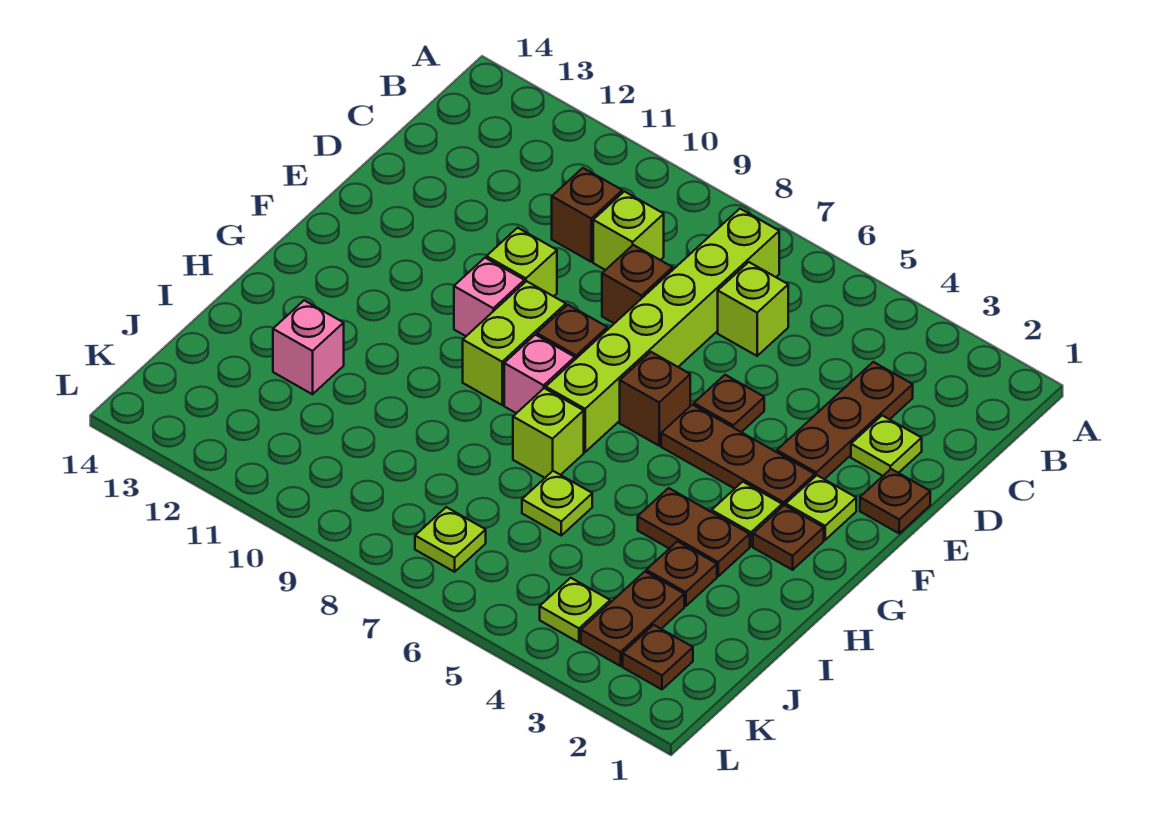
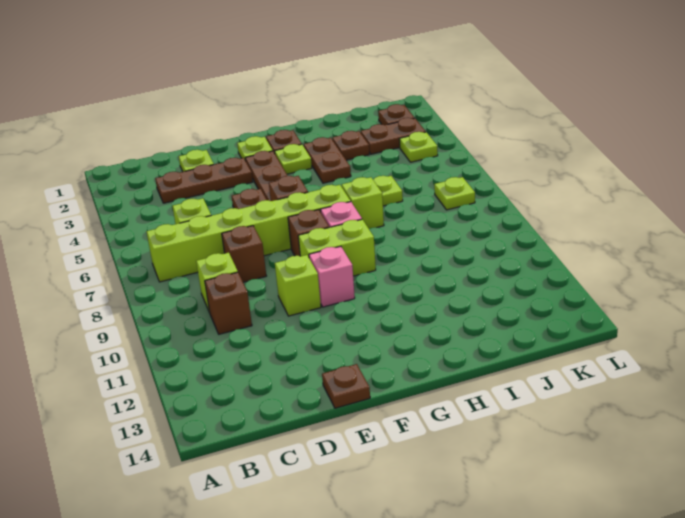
brown plate E1 level 1 -> brown plate E14 level 1
pink brick I12 level 1 -> none

